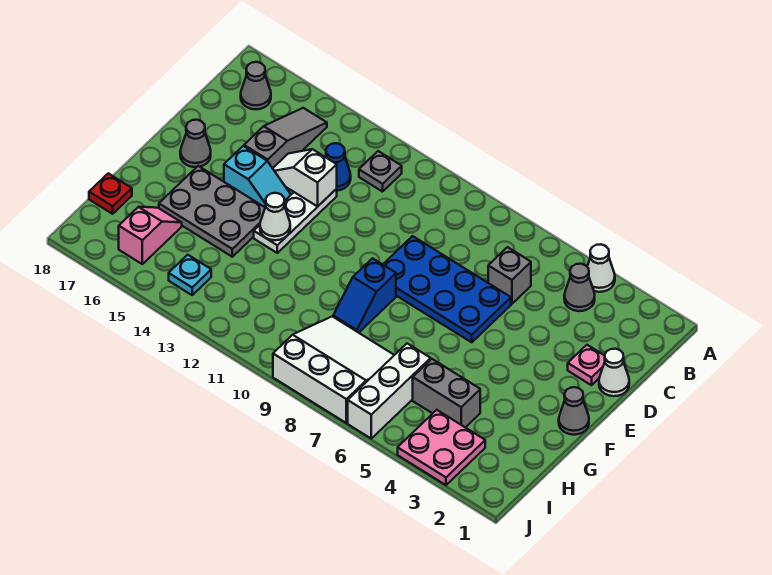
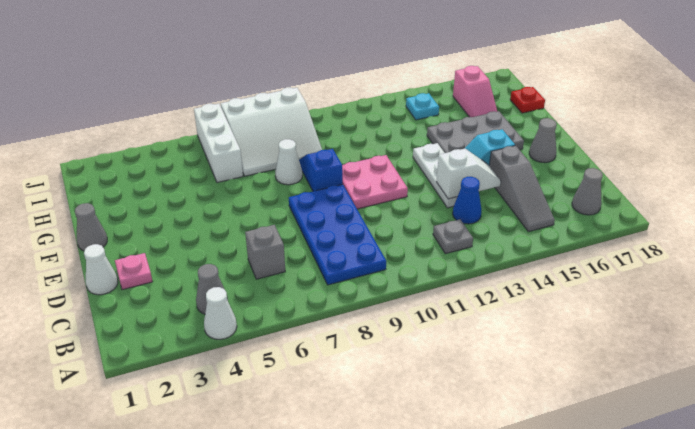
blue plate D6:E9 level 1 -> blue plate B8:E9 level 1
white cone F13 level 2 -> white cone G8 level 1
grey brick H4:H5 level 1 -> none
pink plate I3:J4 level 1 -> pink plate E10:F11 level 1

